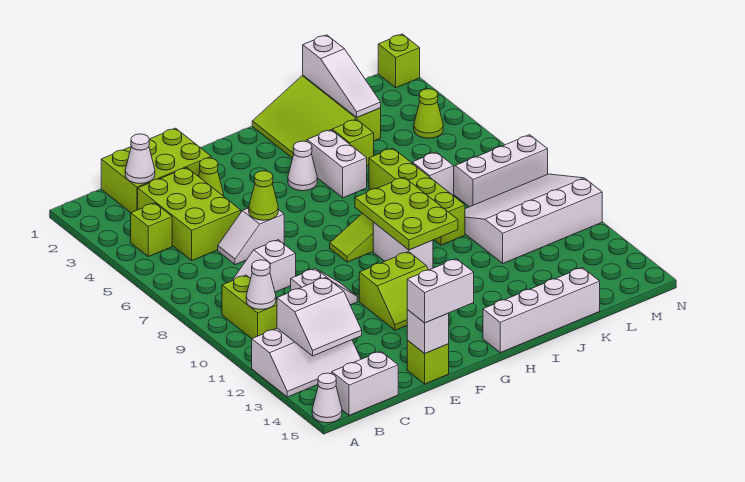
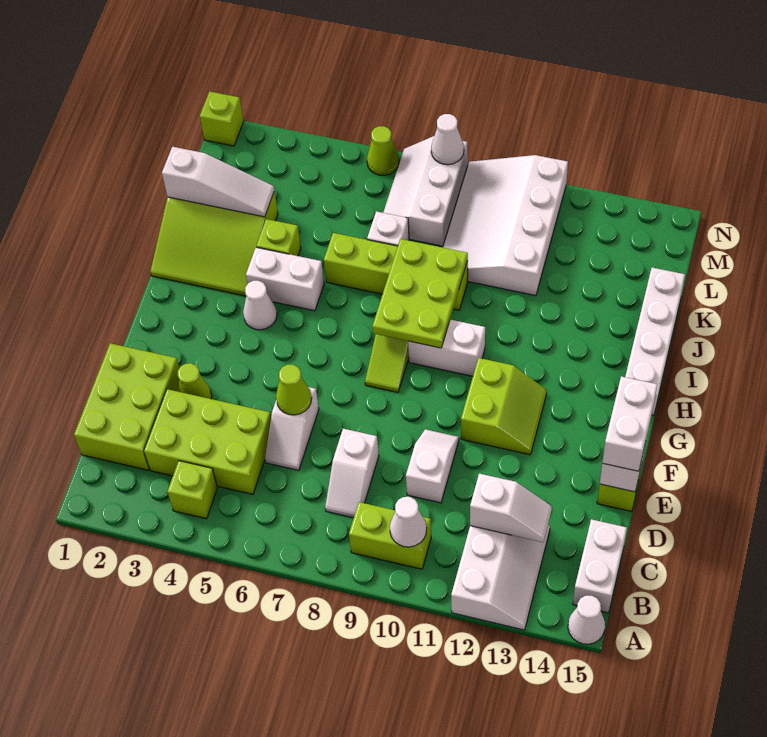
white slope B12:C13 level 2 top 12 -> white slope C12:C13 level 2 top 12
white cone C2 level 2 -> white cone N8 level 2
lime plate H8:I10 level 2 -> lime plate H8:J9 level 2
lime cone M4 level 1 -> lime cone N6 level 1

